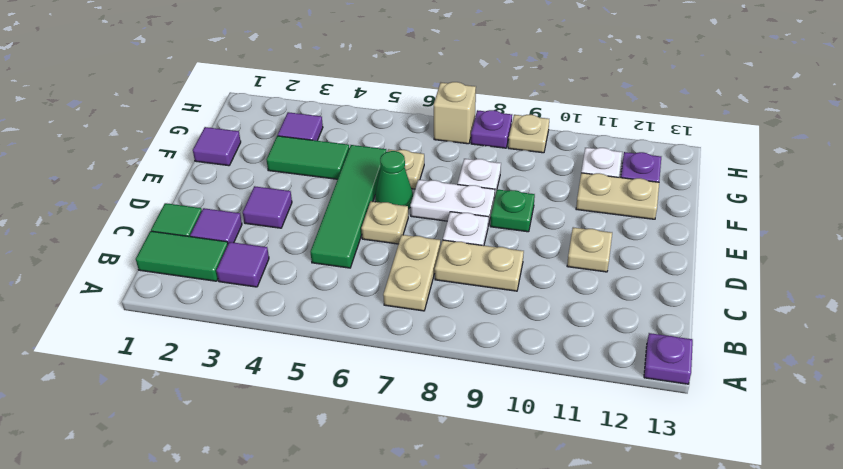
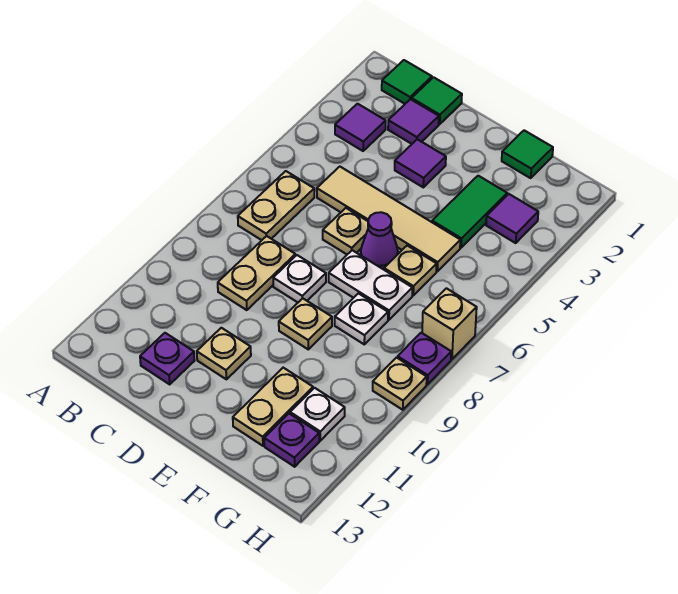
purple plate A13 level 1 -> purple plate C12 level 1
green tile B1:B2 level 1 -> green tile B1 level 1
tan plate B7:C7 level 1 -> tan plate B6:B7 level 1
green tile C5:F5 level 1 -> tan tile C5:F5 level 1
green cone E6 level 1 -> purple cone E6 level 1
white plate E7:E8 level 1 -> white plate E7:F7 level 1
green plate E9 level 1 -> tan plate E9 level 1
purple tile F1 level 1 -> green tile F1 level 1

